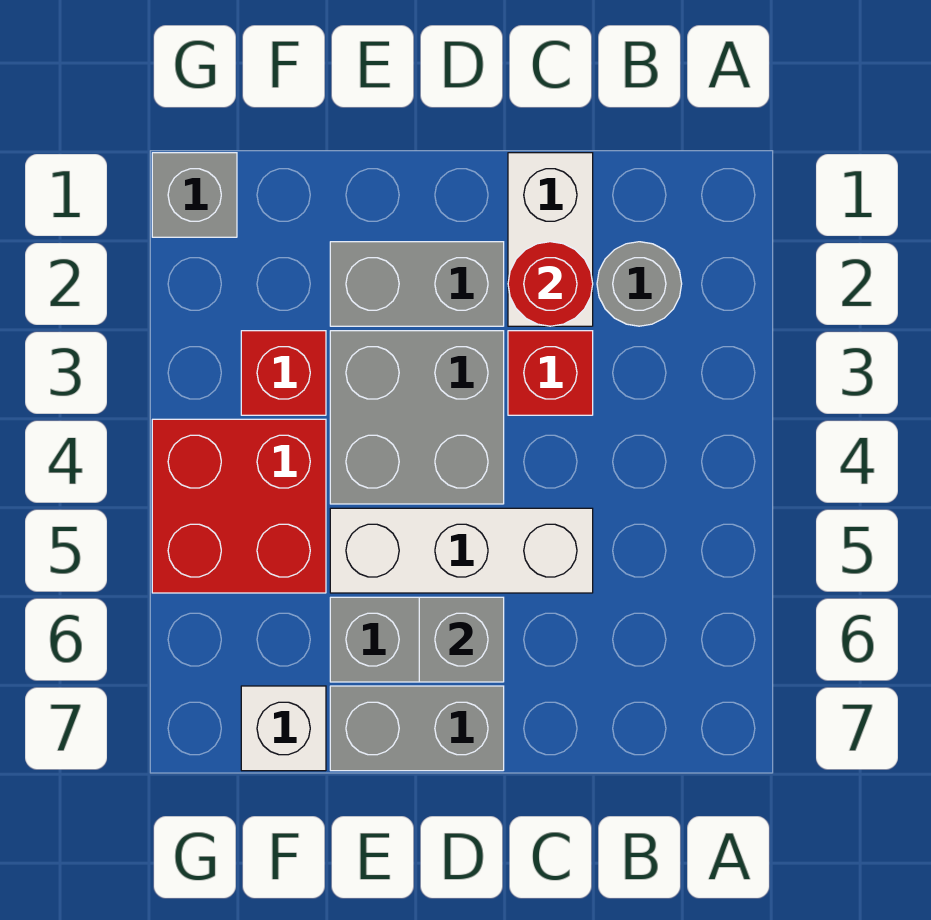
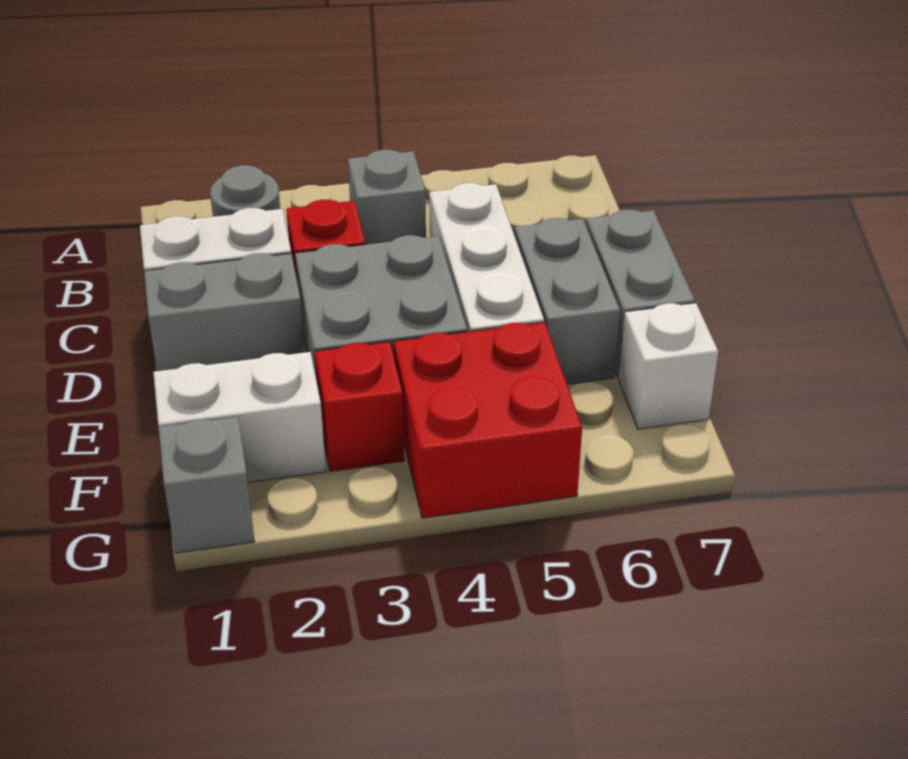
red round brick C2 level 2 -> none
grey brick D2:E2 level 1 -> grey brick D1:D2 level 1
grey brick D6 level 2 -> grey brick B4 level 1
none -> white brick F1:F2 level 1

